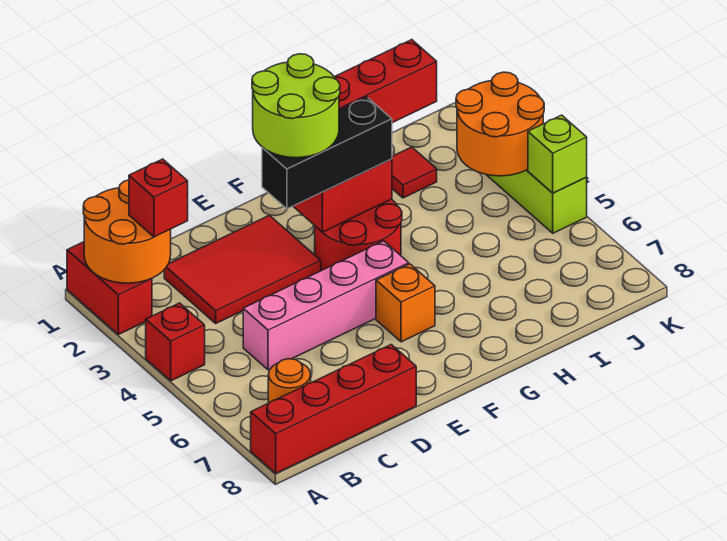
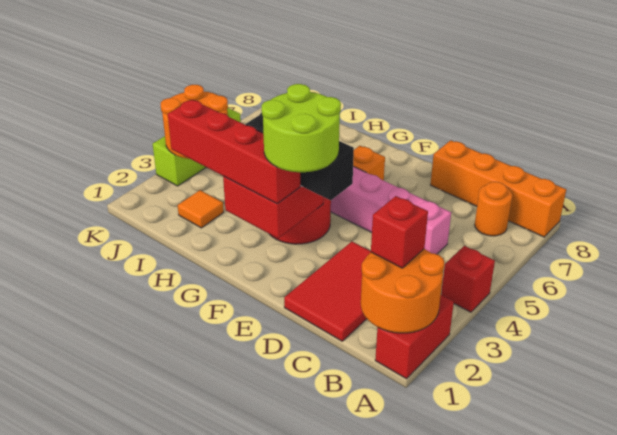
red brick A8:D8 level 1 -> orange brick A8:D8 level 1
red tile C2:E3 level 1 -> red tile C1:D3 level 1
red tile I2 level 1 -> orange tile I2 level 1
lime brick K5 level 2 -> none

